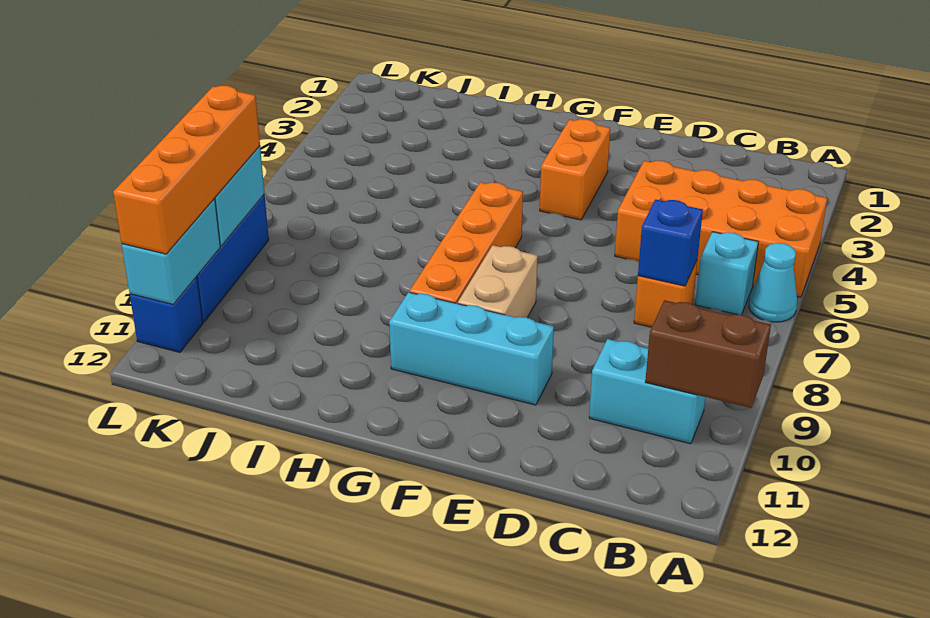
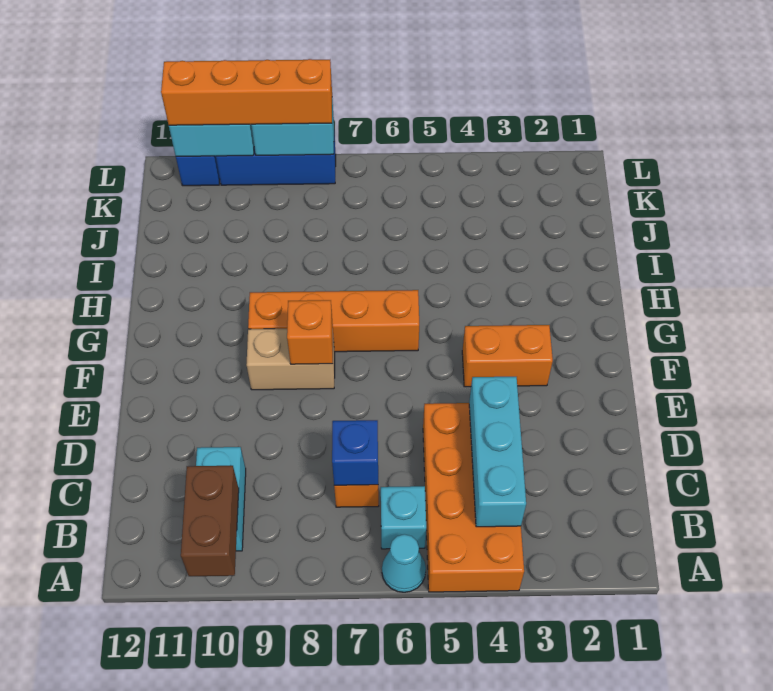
cyan brick E10:G10 level 1 -> cyan brick B4:D4 level 2
none -> orange brick F8 level 2

